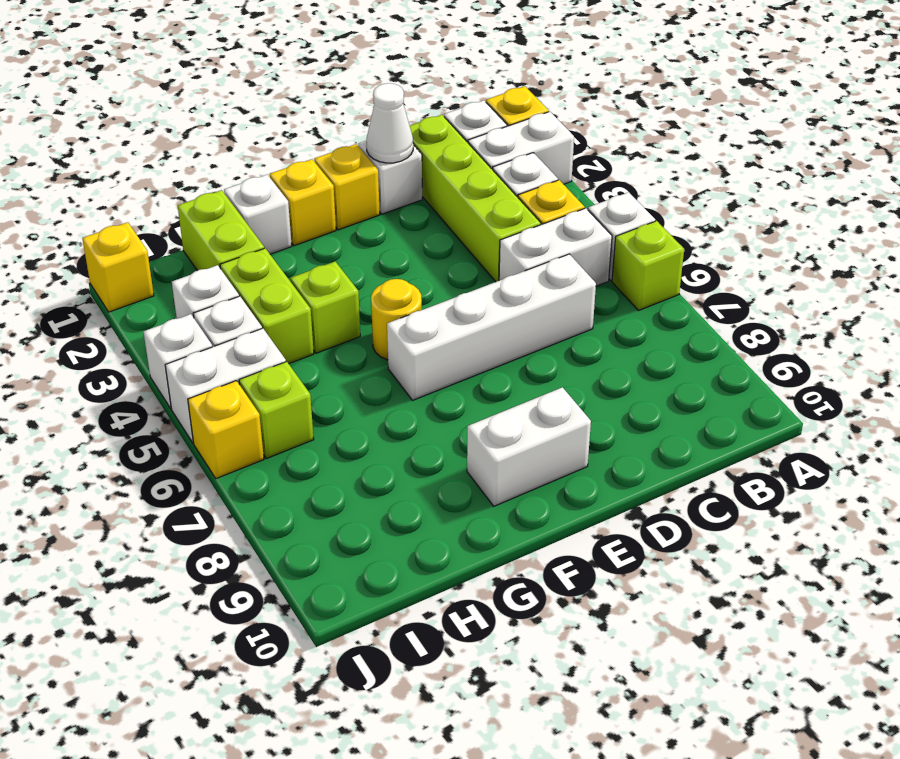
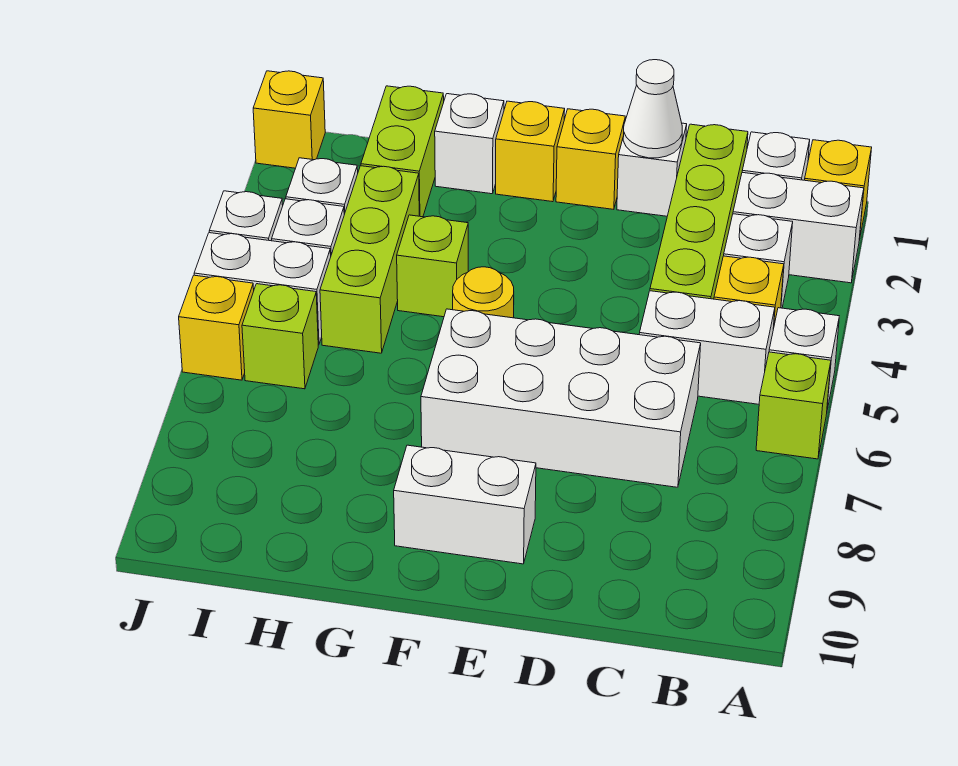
white brick C6:F6 level 1 -> white brick C6:F7 level 1
lime brick H3:H4 level 1 -> lime brick H3:H5 level 1

